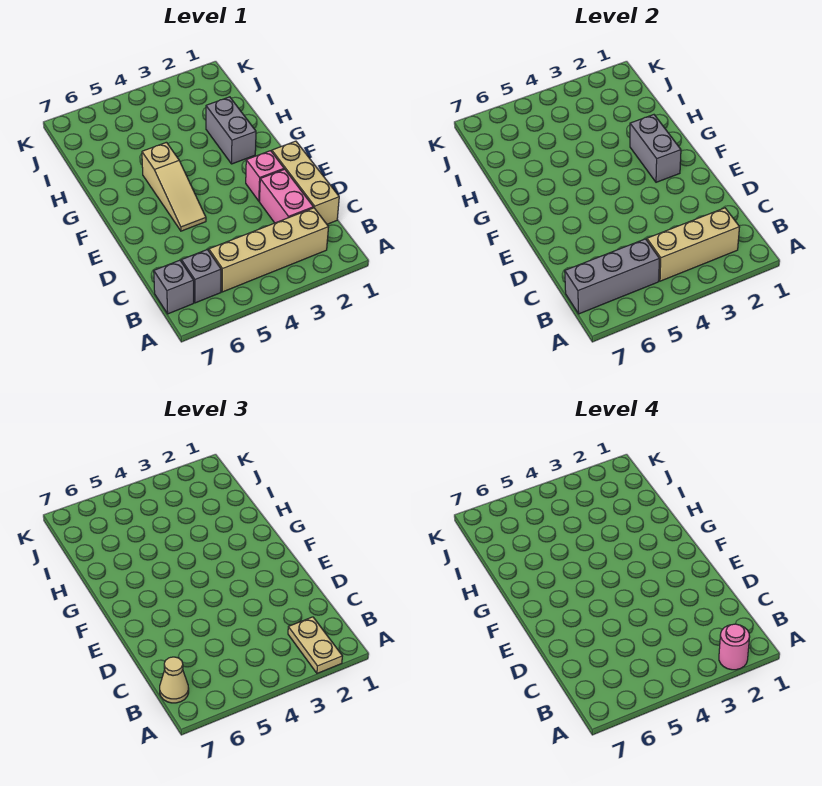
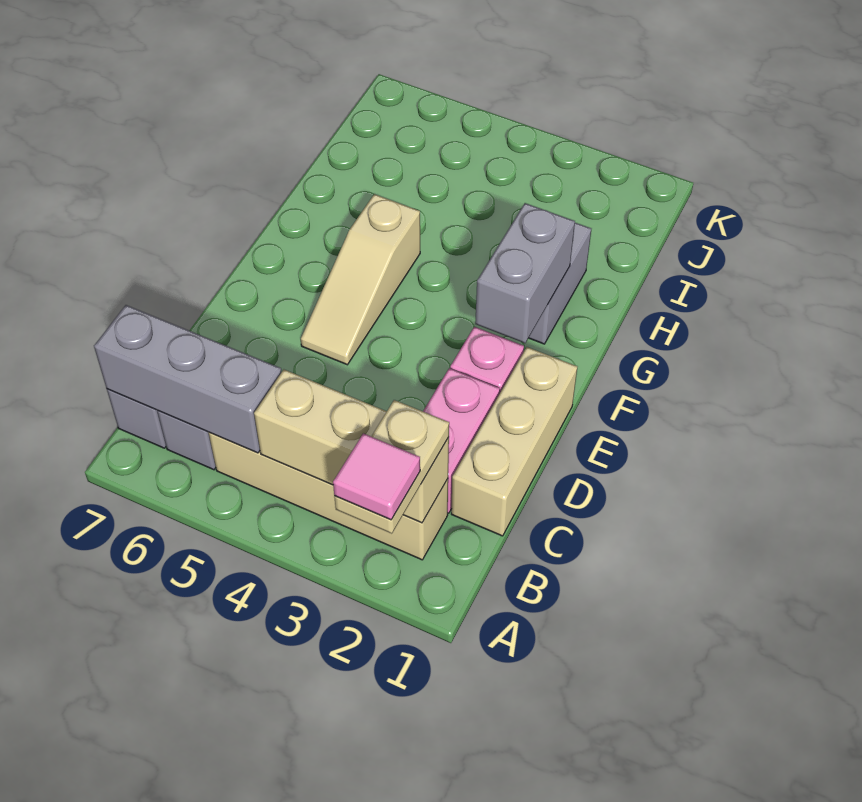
pink round brick A2 level 4 -> pink tile A2 level 4
tan cone B7 level 3 -> none

